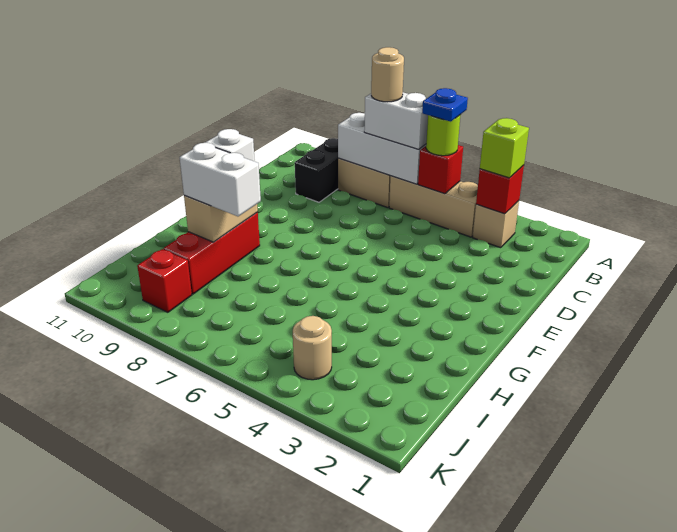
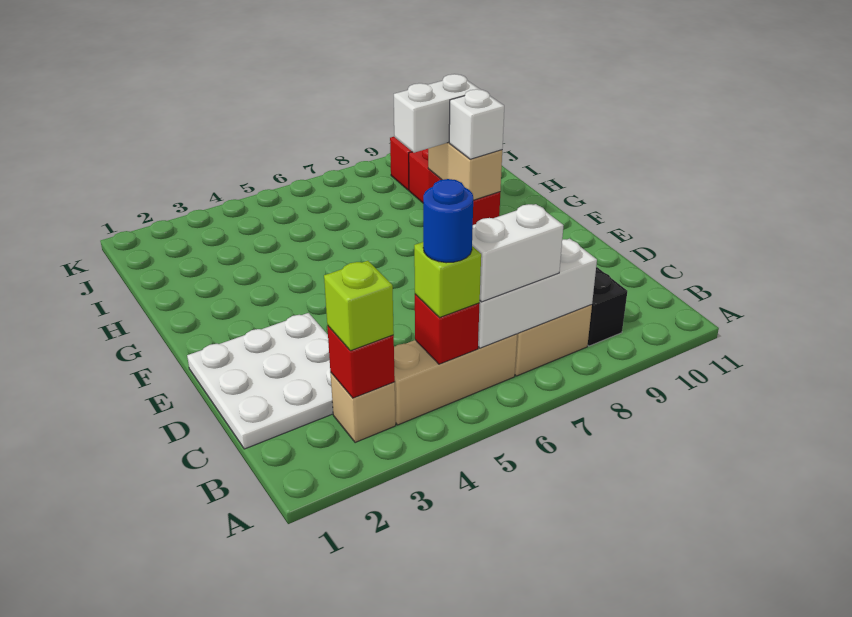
lime round brick B5 level 3 -> lime brick B5 level 3
blue plate B5 level 4 -> blue round brick B5 level 4
tan round brick B7 level 4 -> none
none -> white plate C1:E3 level 1
tan round brick J4 level 1 -> none

